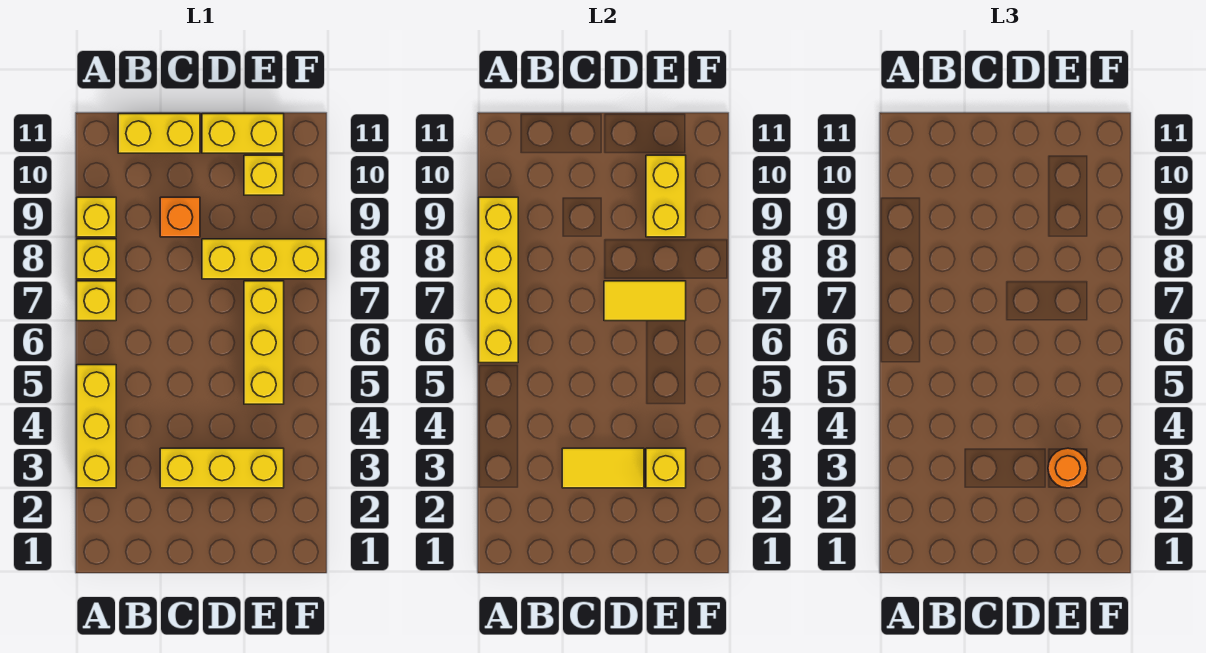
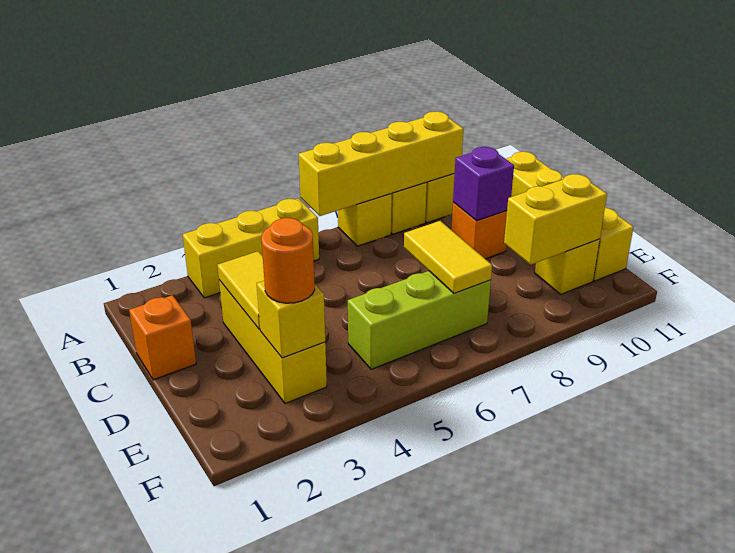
none -> orange brick C1 level 1
none -> purple brick C9 level 2
yellow brick D8:F8 level 1 -> none
yellow brick E5:E7 level 1 -> lime brick E5:E7 level 1

